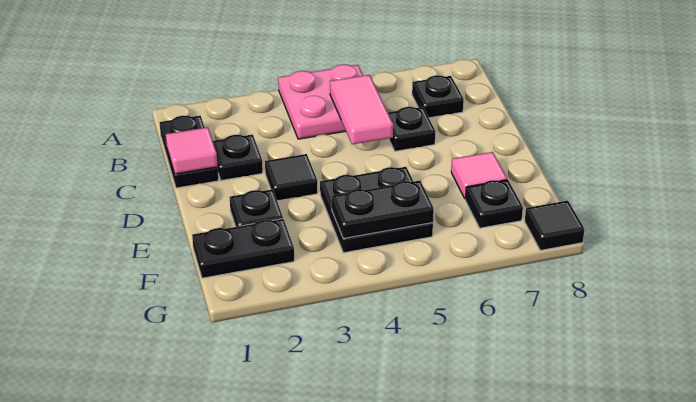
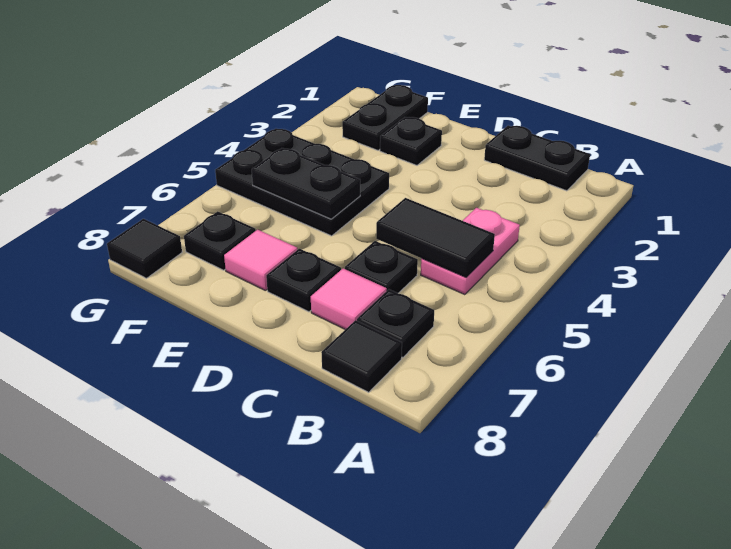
pink plate A4:B5 level 1 -> pink plate B4:B5 level 1
pink tile B5:C5 level 2 -> black tile B5:C5 level 2
pink tile C1 level 2 -> pink tile C7 level 1
black plate C2 level 1 -> black plate D7 level 1
black tile D3 level 1 -> black tile B8 level 1
black plate E4:F5 level 1 -> black plate E4:G5 level 1
black plate F4:F5 level 2 -> black plate E5:F5 level 2

